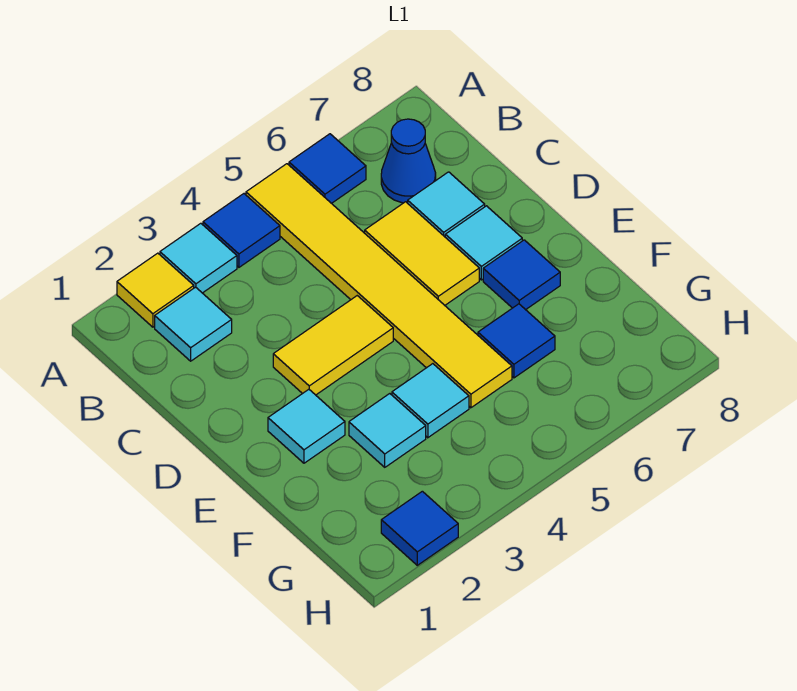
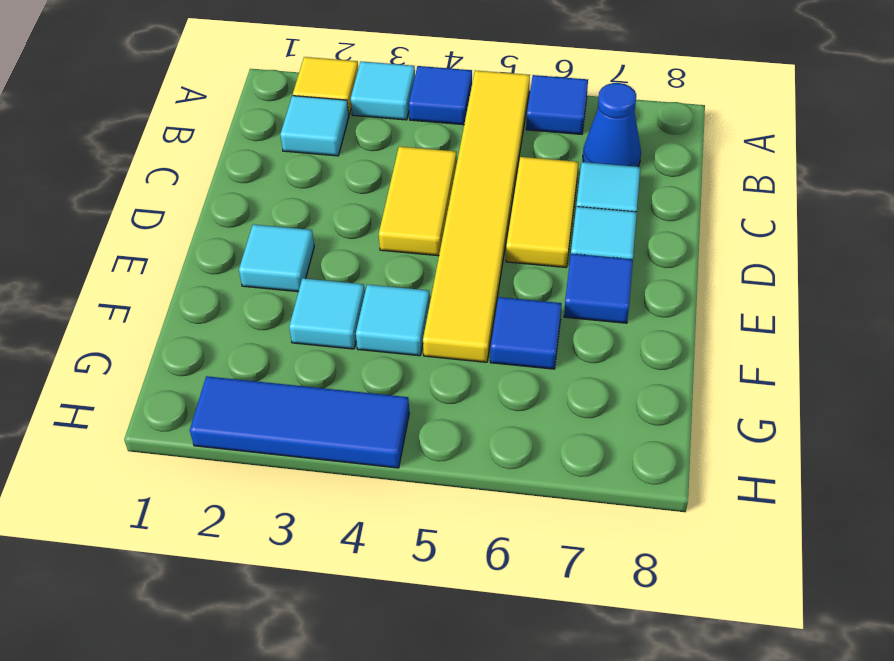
yellow tile D3:D4 level 1 -> yellow tile C4:D4 level 1
blue tile H2 level 1 -> blue tile H2:H4 level 1

